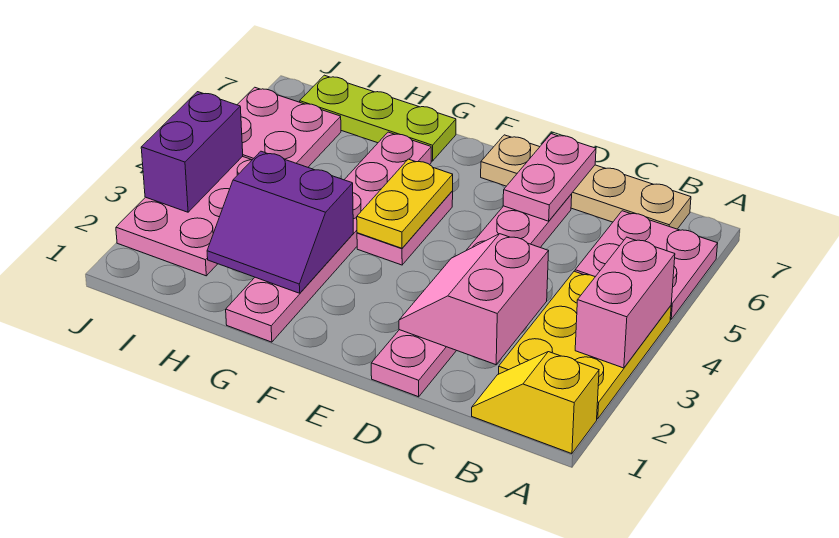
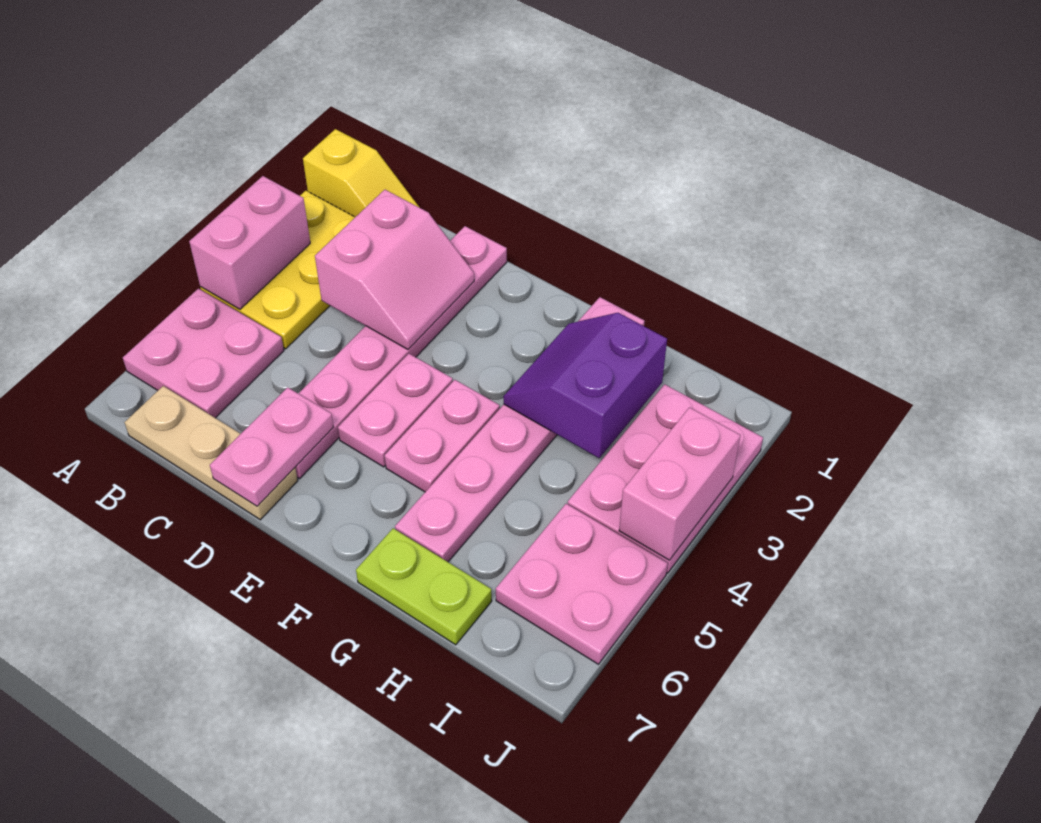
tan plate B7:E7 level 1 -> tan plate B7:D7 level 1
none -> pink plate E4:E5 level 1
yellow plate F4:F5 level 2 -> none
purple slope G2:H3 level 2 top 3 -> purple slope G2:H3 level 2 top H
lime plate G7:I7 level 1 -> lime plate G7:H7 level 1
purple brick J3:J4 level 2 -> pink brick J3:J4 level 2

